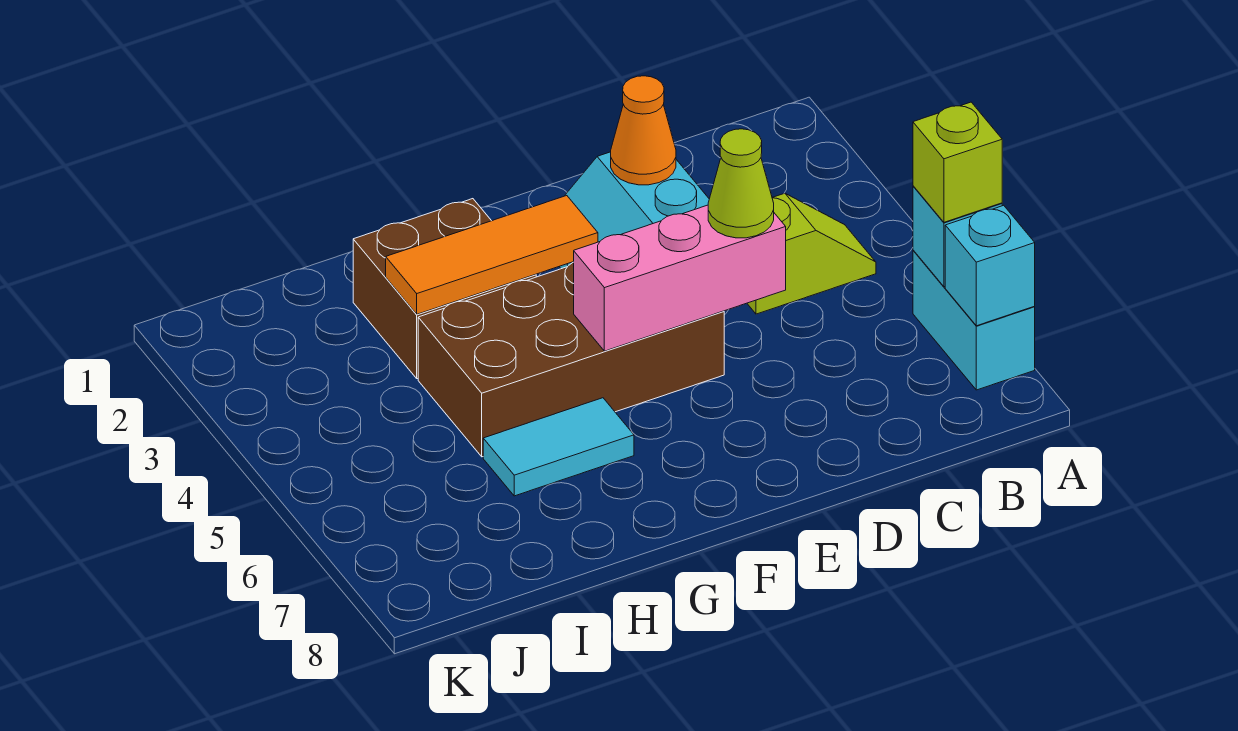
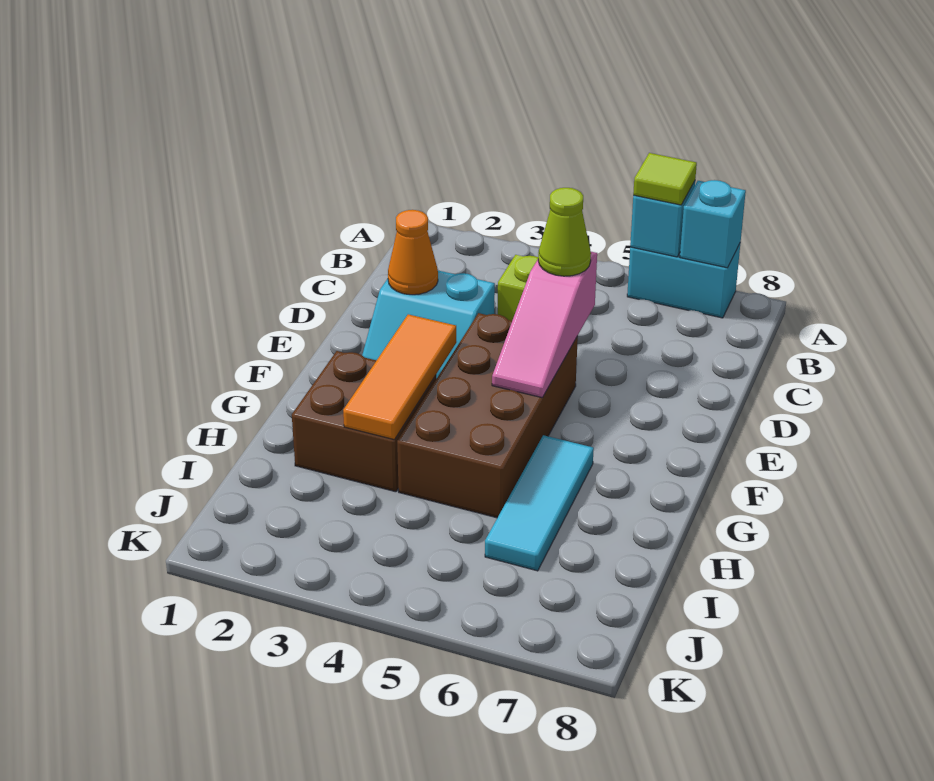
lime brick A6 level 3 -> lime tile A6 level 3
pink brick D5:F5 level 2 -> pink slope D5:F5 level 2 top D
cyan tile G6:H6 level 1 -> cyan tile G6:I6 level 1

